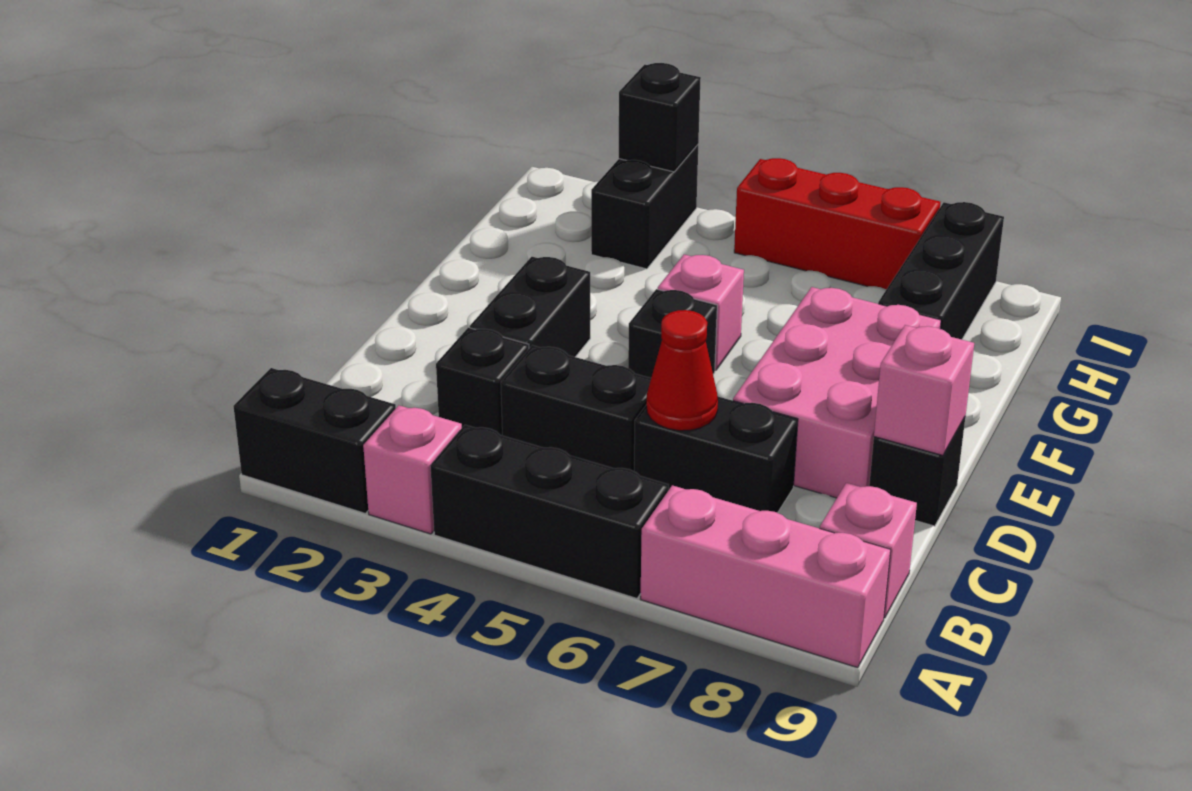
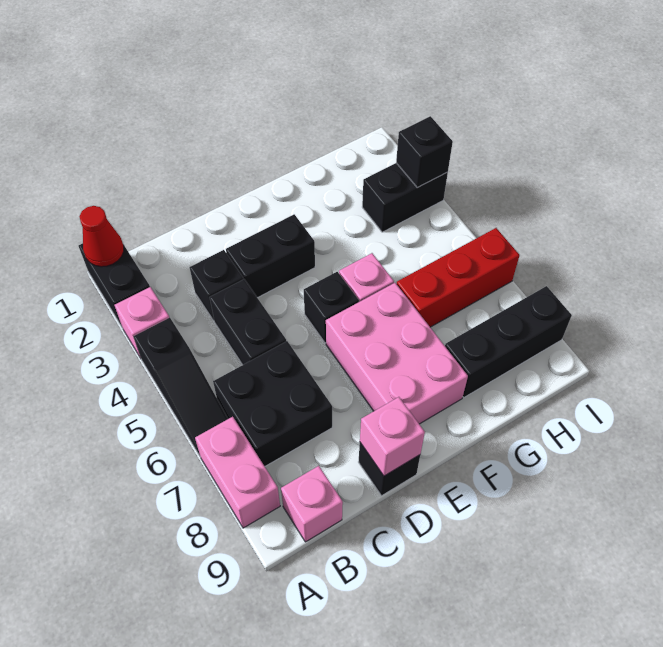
black brick A4:A6 level 1 -> black slope A4:A6 level 1 top 4
pink brick A7:A9 level 1 -> pink brick A7:A8 level 1
black brick C6:C7 level 1 -> black brick B6:C7 level 1
red cone C6 level 2 -> red cone A1 level 2
pink brick D7:F8 level 1 -> pink brick E6:F8 level 1
red brick I5:I7 level 1 -> red brick G6:I6 level 1

